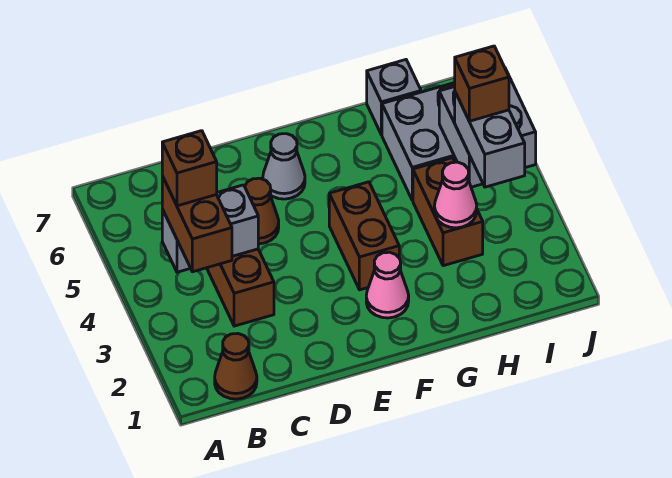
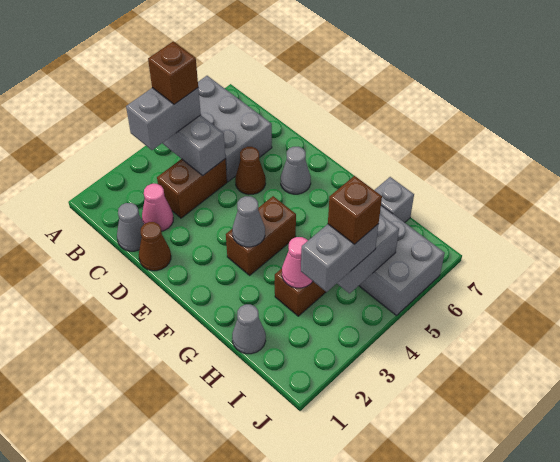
none -> grey brick A5:C6 level 1
brown cone B1 level 1 -> brown cone D1 level 1
brown brick B3:B4 level 3 -> grey brick B3:B4 level 3
none -> grey cone C1 level 1
pink cone F2 level 1 -> pink cone C2 level 1
none -> grey cone F3 level 2
none -> grey cone H1 level 1

